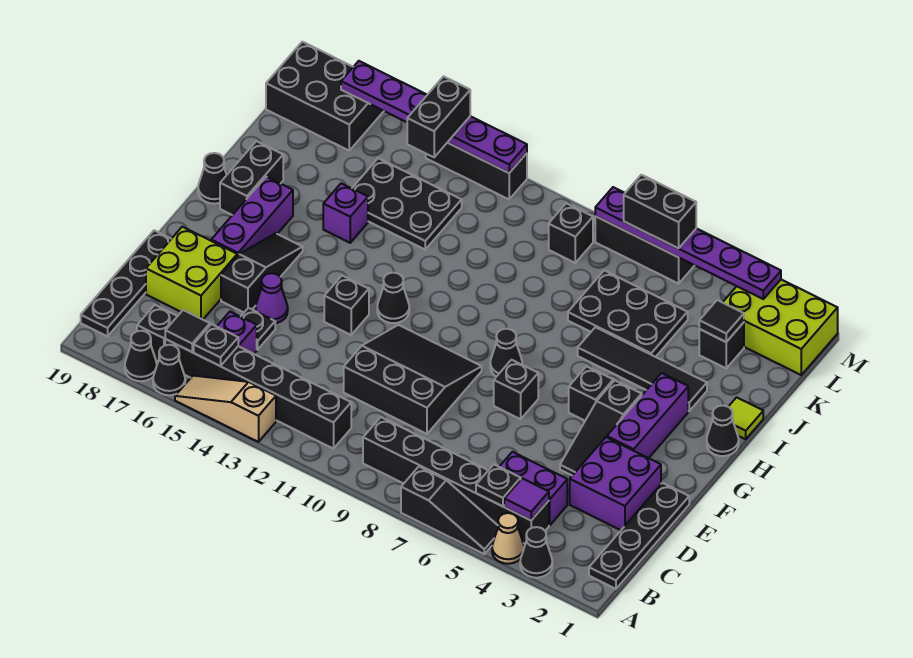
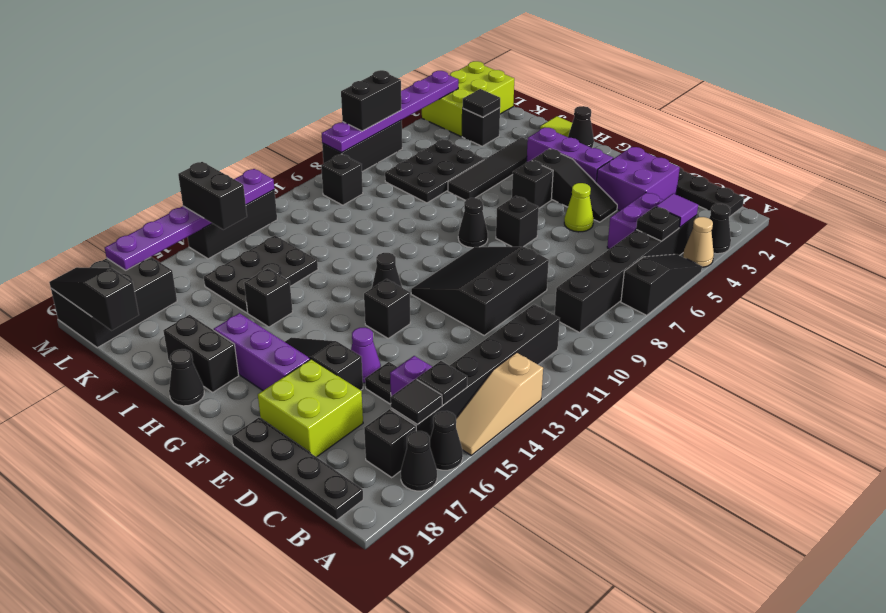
none -> lime cone E5 level 1
purple brick I15 level 1 -> black brick I15 level 1
none -> black slope K19:M19 level 2 top K

